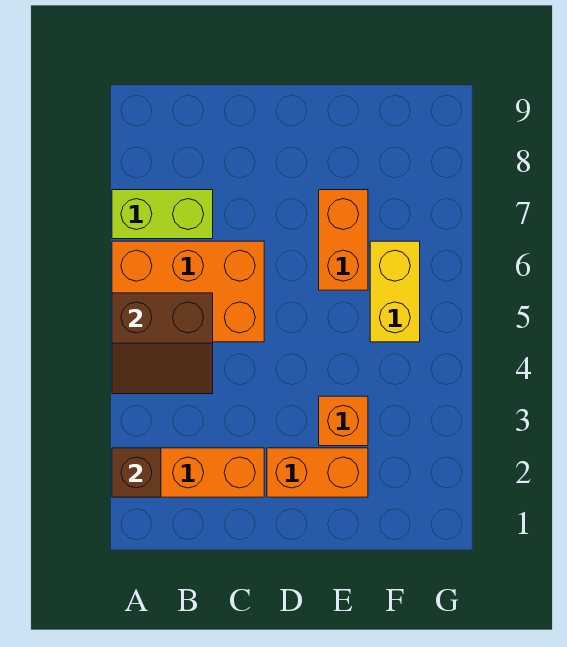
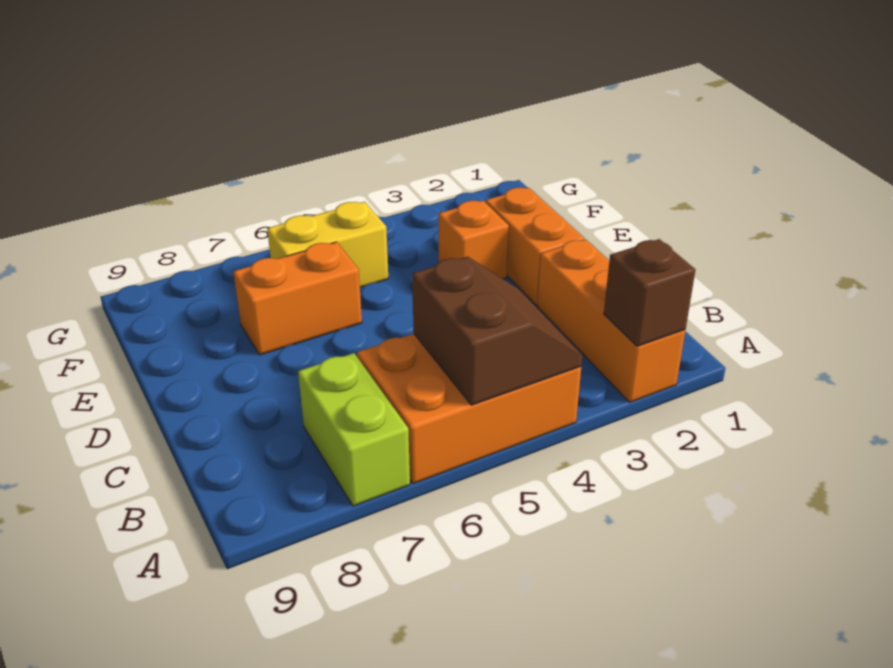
orange brick A5:C6 level 1 -> orange brick A4:B6 level 1

